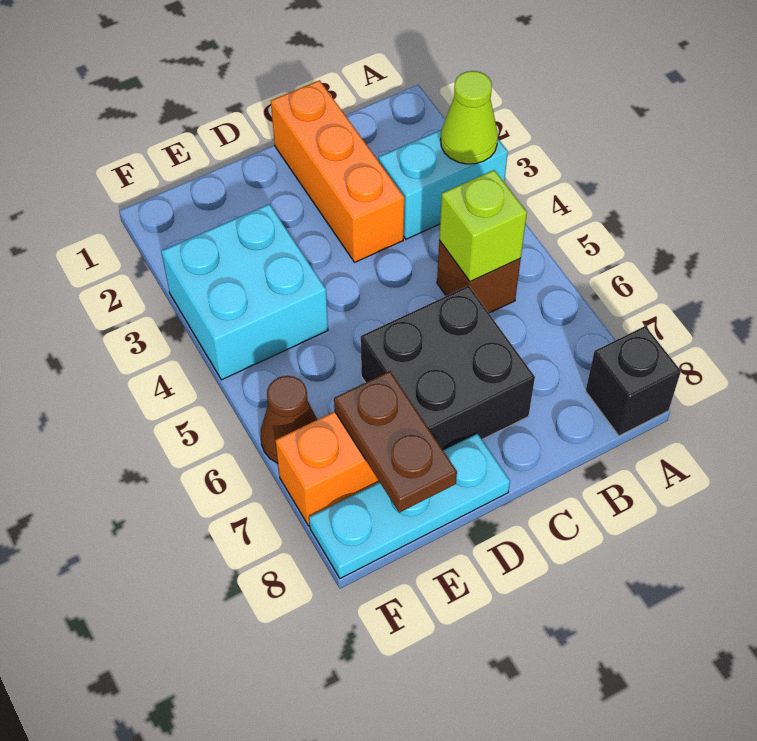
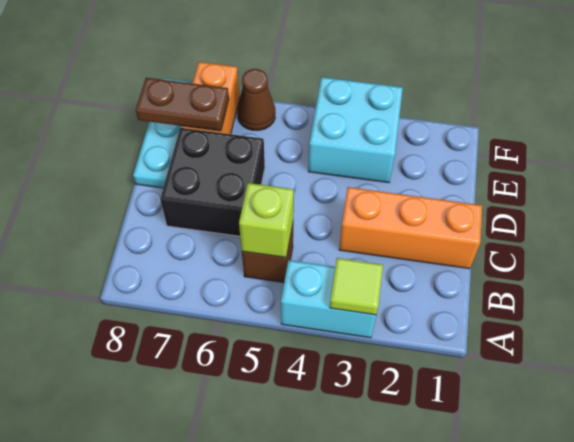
cyan brick A3:B3 level 1 -> cyan brick A3:A4 level 1
lime cone A3 level 2 -> lime tile A3 level 2
black brick A8 level 1 -> none

